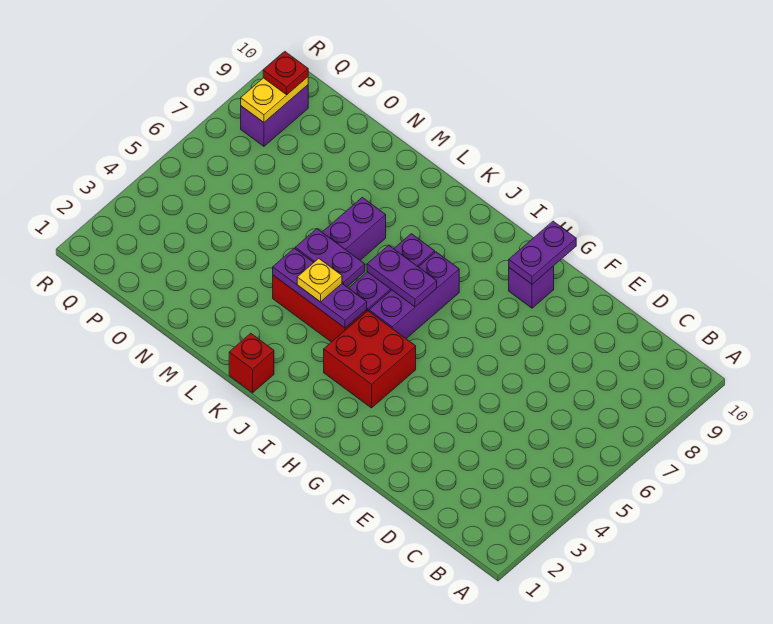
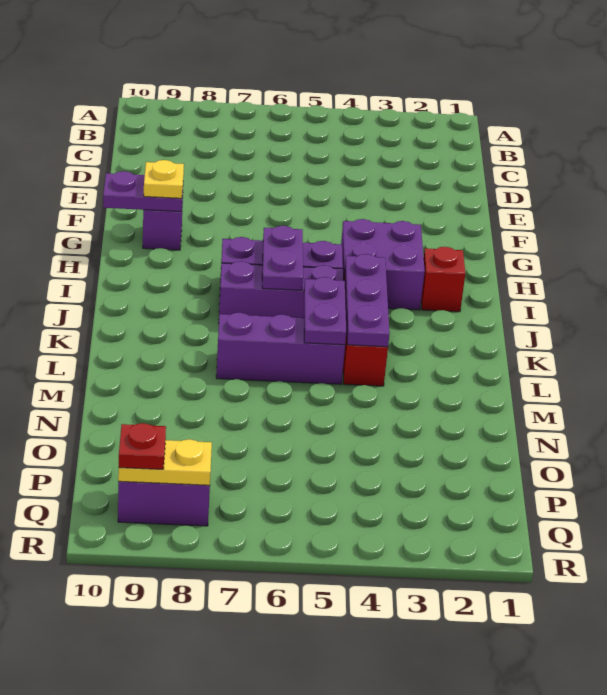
red brick H3:I4 level 1 -> purple brick H3:I4 level 1
red brick K1 level 1 -> red brick I2 level 1
yellow plate K4 level 3 -> yellow plate G9 level 3

